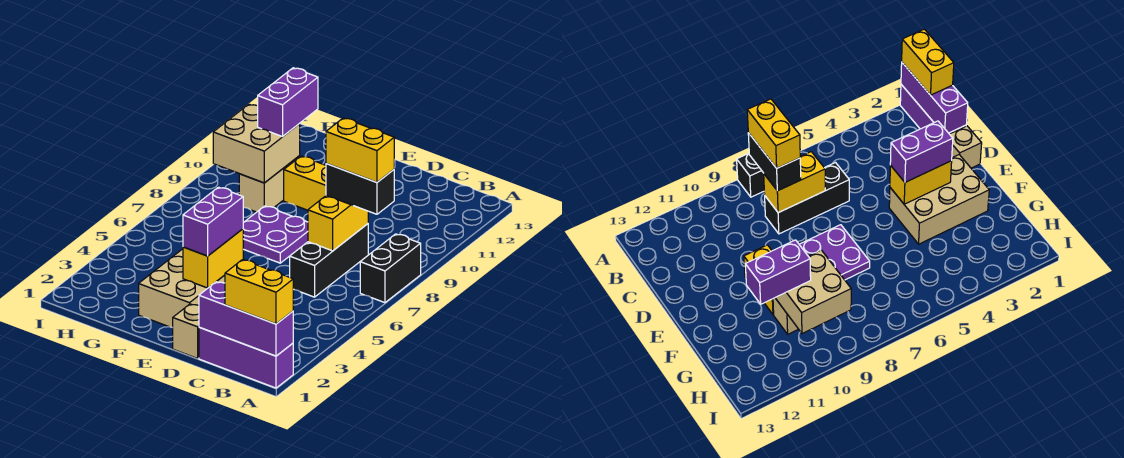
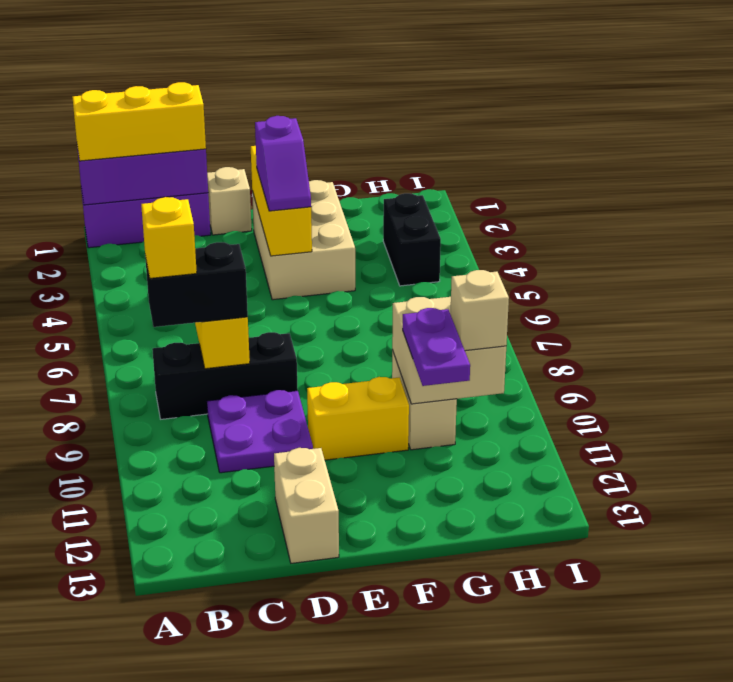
yellow brick A1:B1 level 3 -> yellow brick A1:C1 level 3
black brick A7:A8 level 1 -> black brick H3:H4 level 1
yellow brick B8:C8 level 4 -> yellow brick B8 level 4
black brick C6:C8 level 1 -> black brick B8:D8 level 1
none -> tan brick D12:D13 level 1
yellow brick E3:E4 level 2 -> yellow brick E2:E4 level 2
purple brick E3:E4 level 3 -> purple slope E3:E4 level 3 top 3
purple plate E7:F8 level 1 -> purple plate C9:D10 level 1
purple brick G10:G11 level 3 -> purple plate G10:G11 level 3
none -> tan brick H10 level 3

